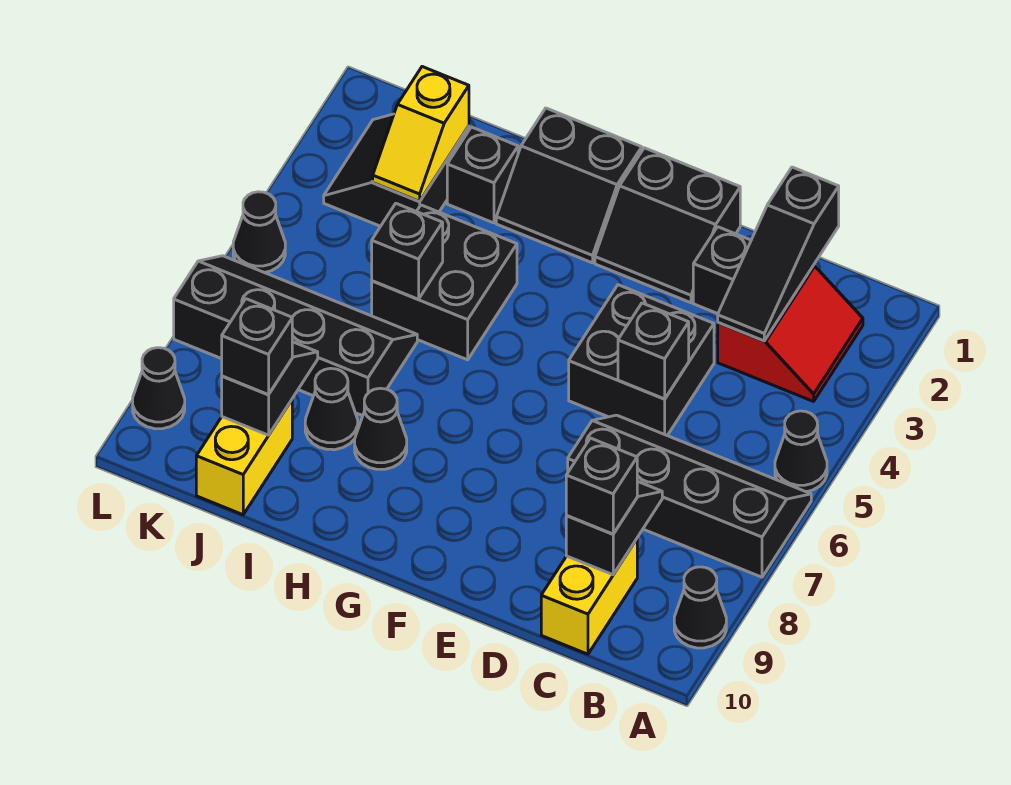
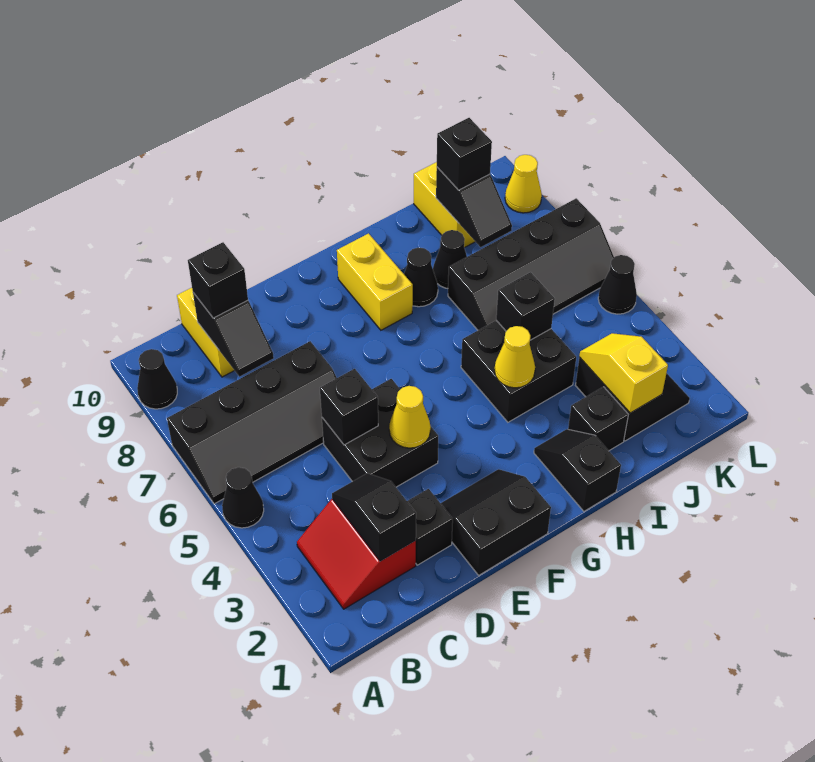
black slope C1:C3 level 2 top 1 -> black slope C2:C3 level 2 top 2
none -> yellow cone E4 level 2
black slope G1:H2 level 1 top 1 -> black slope H1:H2 level 1 top 1
none -> yellow brick G8:G9 level 1
none -> yellow cone H4 level 2
black cone L9 level 1 -> yellow cone L9 level 1

